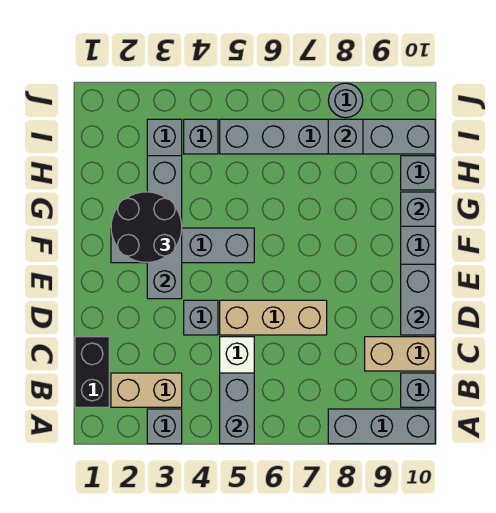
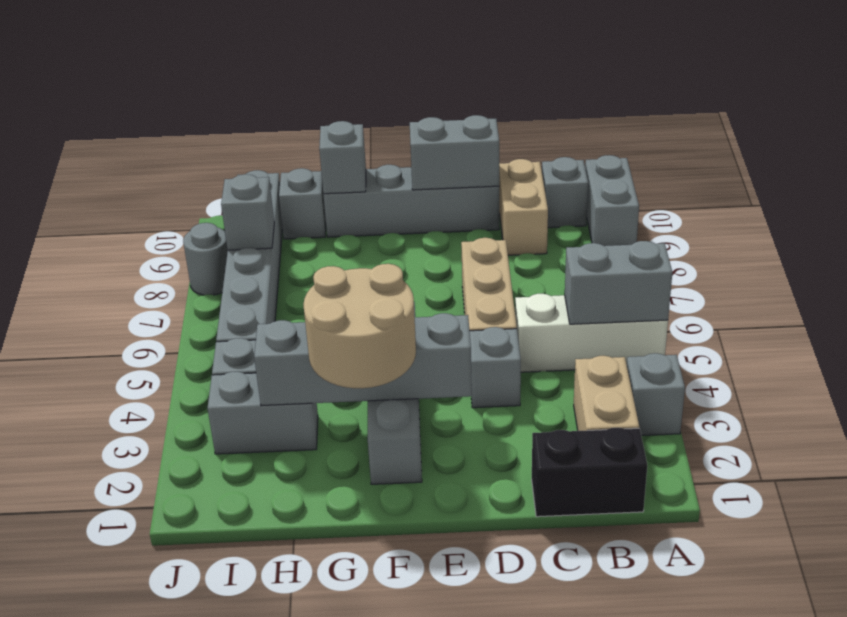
grey brick A8:A10 level 1 -> grey brick A9:A10 level 1
black round brick F2:G3 level 3 -> tan round brick F2:G3 level 3

